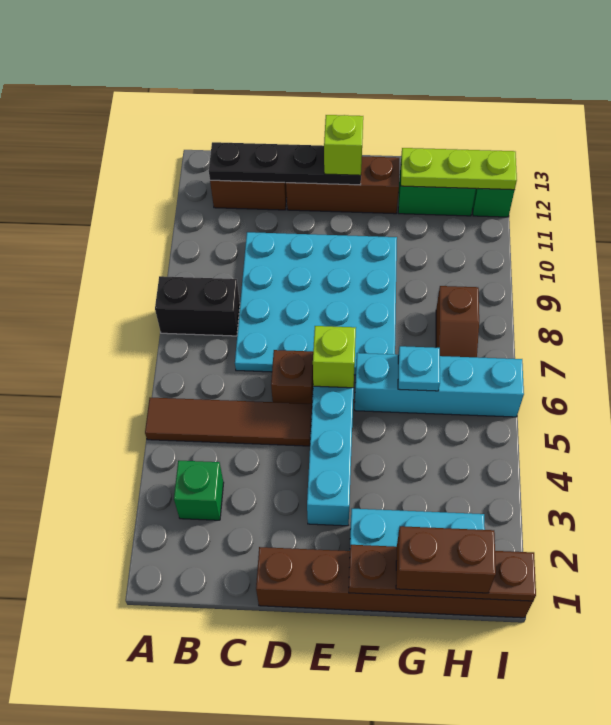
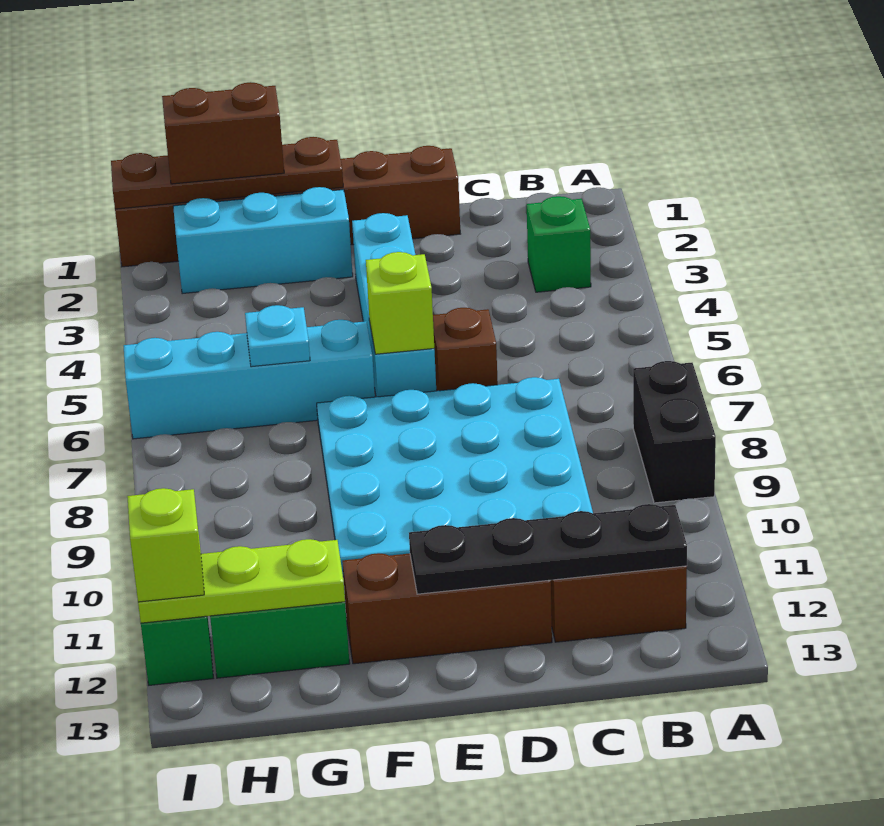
brown tile A5:D5 level 1 -> none
black brick A8:B8 level 1 -> black brick A8:A9 level 1
lime brick E12 level 3 -> lime brick I12 level 3
brown slope H7:H8 level 1 top 8 -> none

